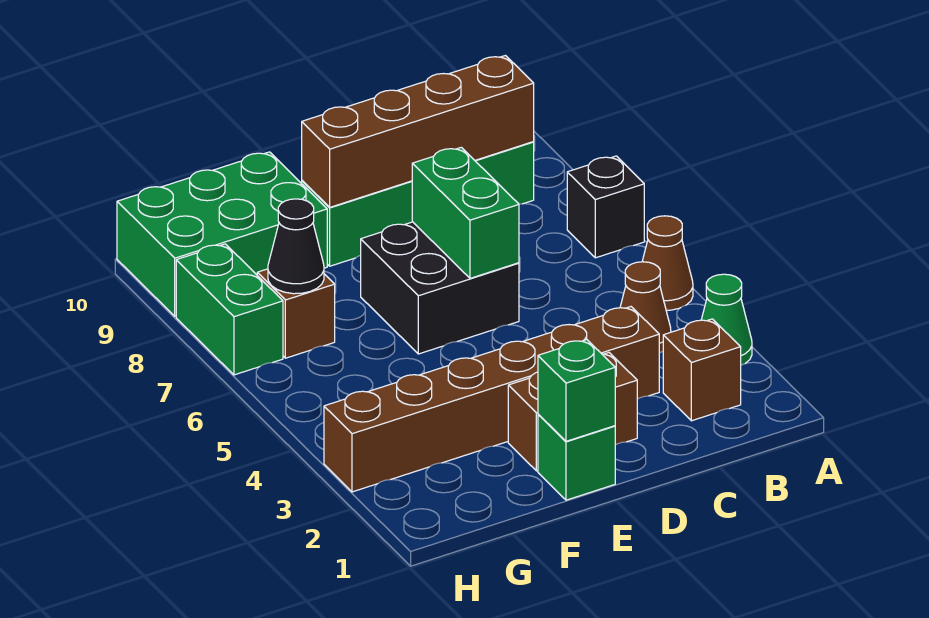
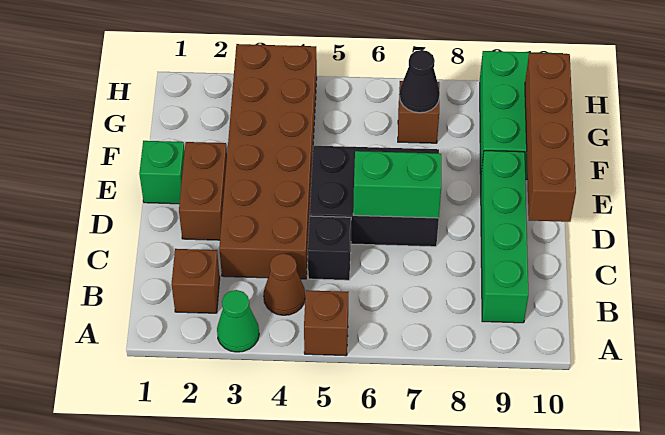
brown cone A5 level 1 -> brown brick A5 level 1
black brick A7 level 1 -> black brick C5 level 1
brown brick B9:E9 level 2 -> brown brick D10:G10 level 2
brown brick C3:H3 level 1 -> brown brick C3:H4 level 1
black brick D6:E7 level 1 -> black brick D5:E7 level 1
green brick E1 level 2 -> none
green brick H7:H8 level 1 -> none

